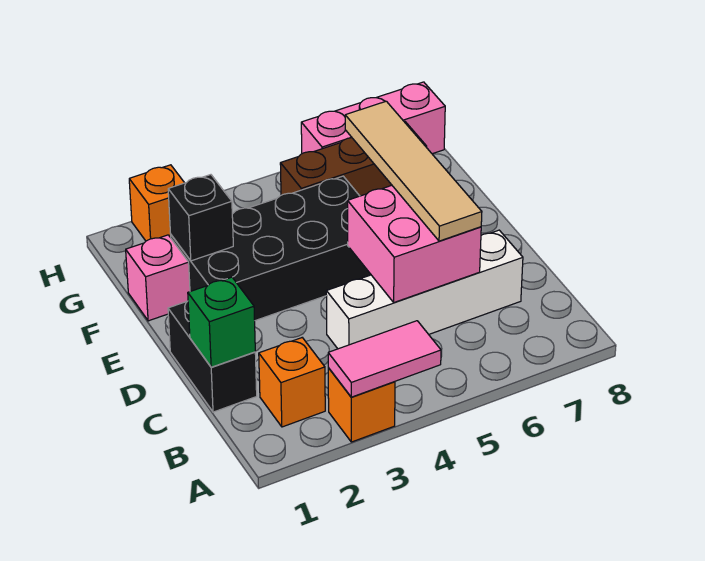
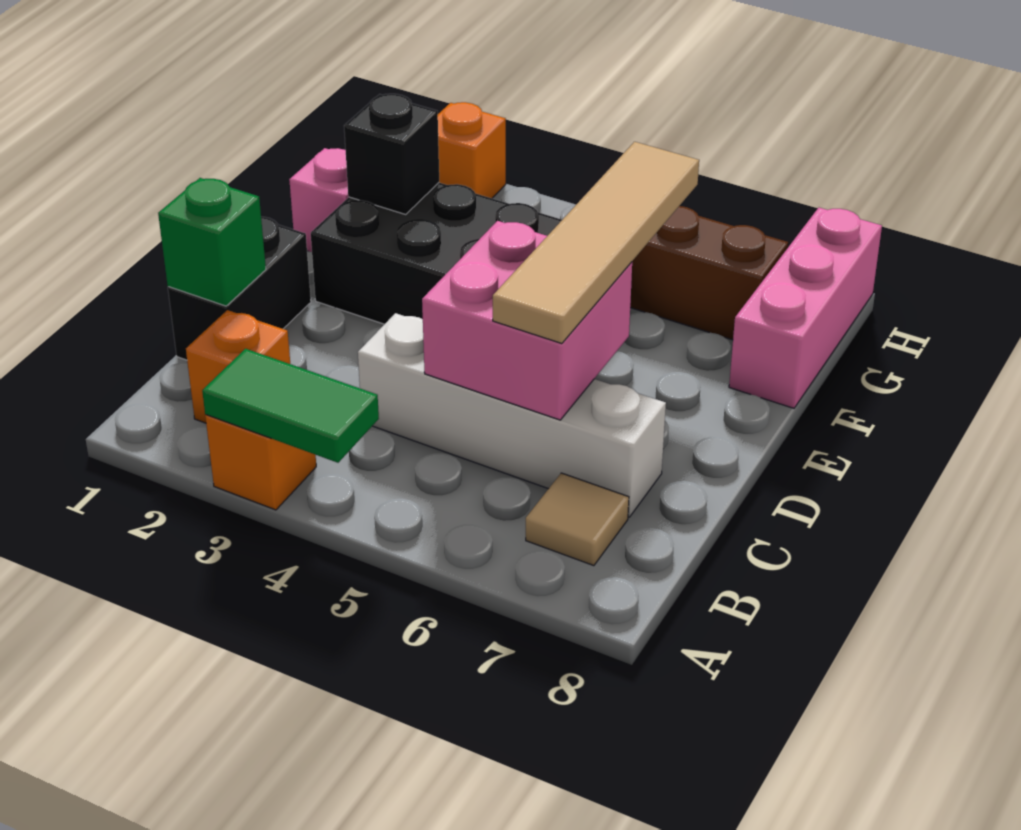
pink tile A3:A4 level 2 -> green tile A3:A4 level 2
none -> tan tile B7 level 1
pink brick H6:H8 level 1 -> pink brick F8:H8 level 1

